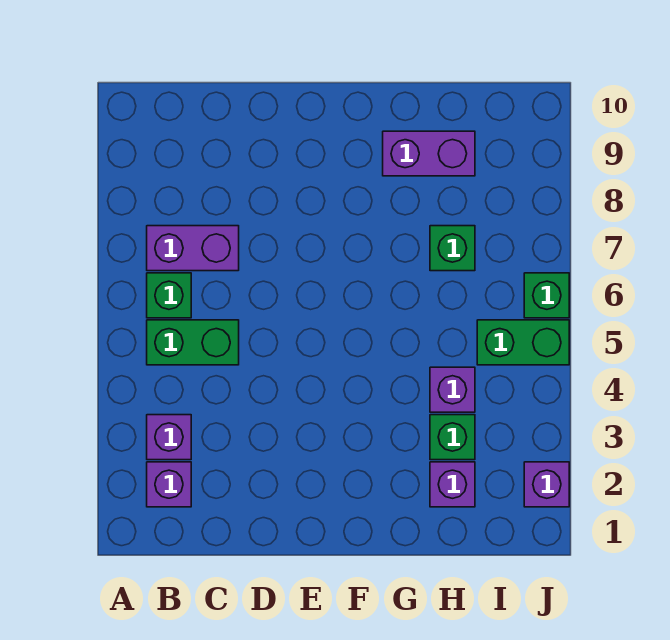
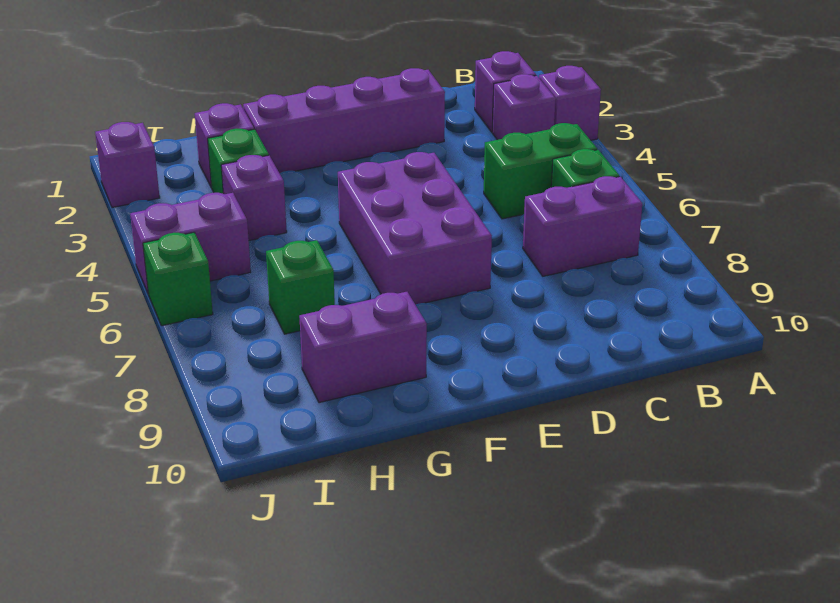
none -> purple brick A3 level 1
none -> purple brick D2:G2 level 1
none -> purple brick E5:F7 level 1
green brick I5:J5 level 1 -> purple brick I5:J5 level 1

